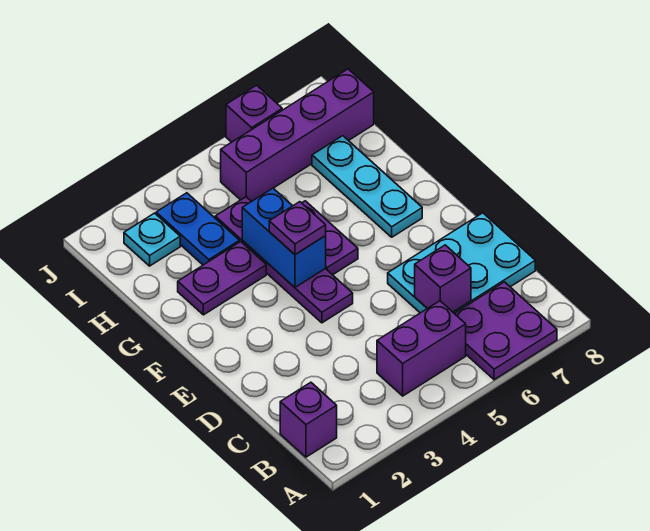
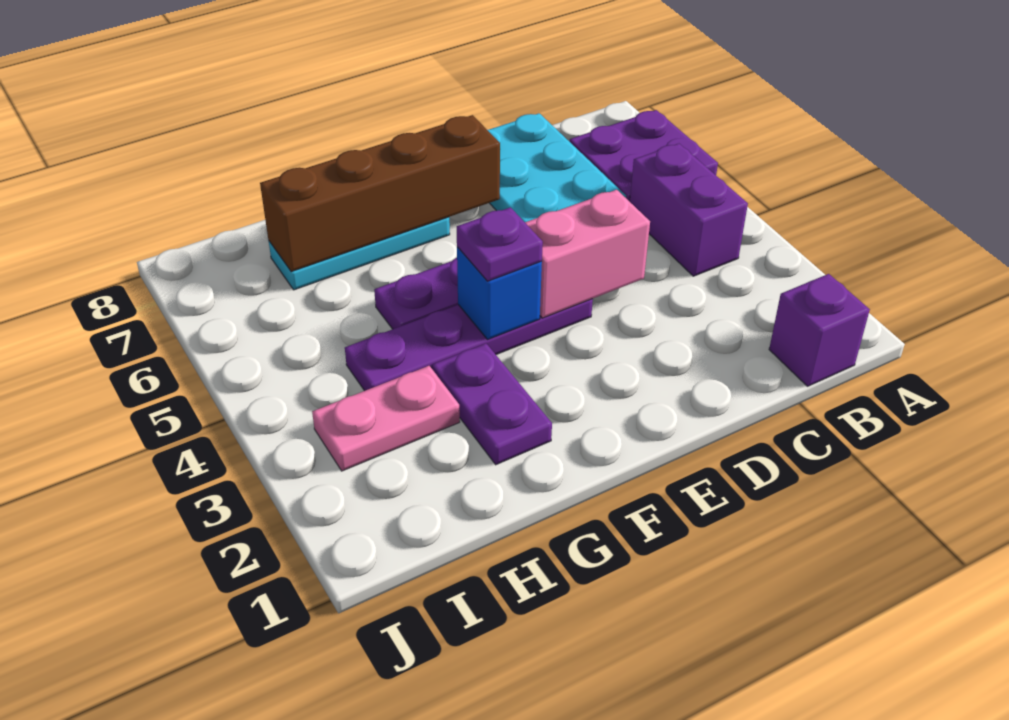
purple brick C6 level 2 -> none
none -> pink brick D4:E4 level 2
none -> brown brick E7:H7 level 2
blue brick F4:G4 level 2 -> blue brick F4 level 2
blue plate H3:I3 level 1 -> pink plate H3:I3 level 1
cyan plate I2 level 1 -> none
purple brick I5:I8 level 1 -> none
purple brick J6 level 1 -> none

